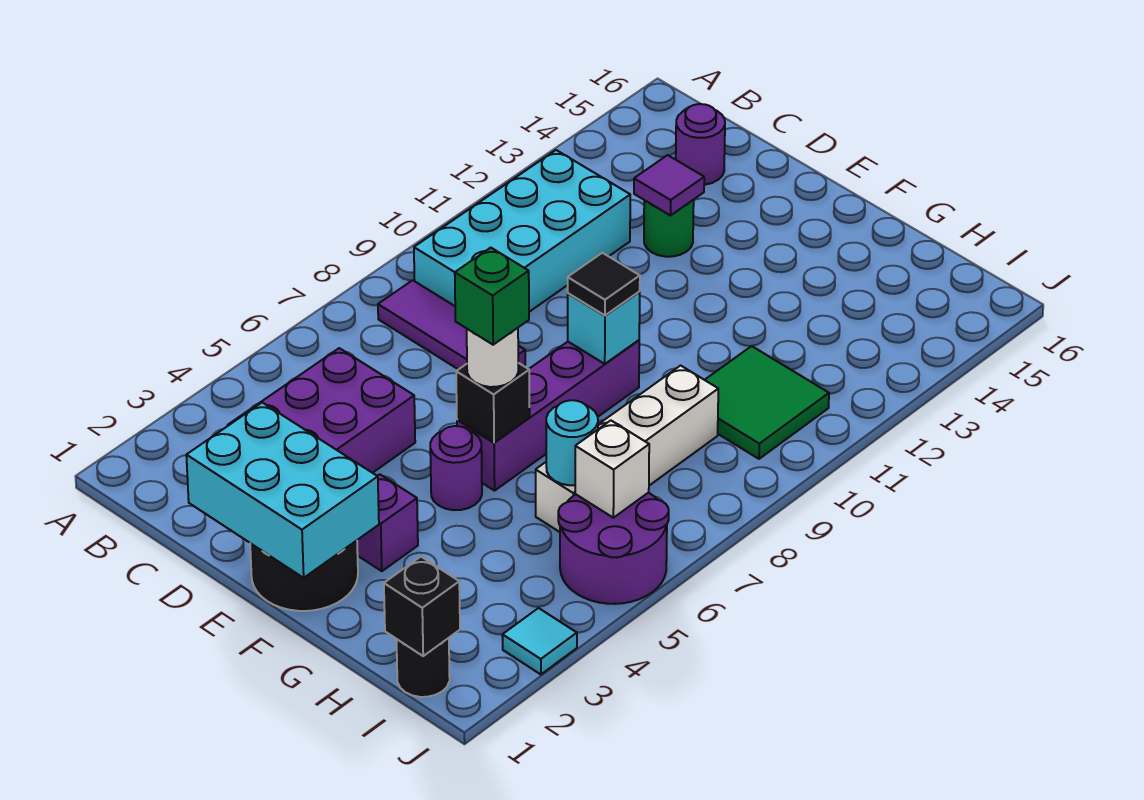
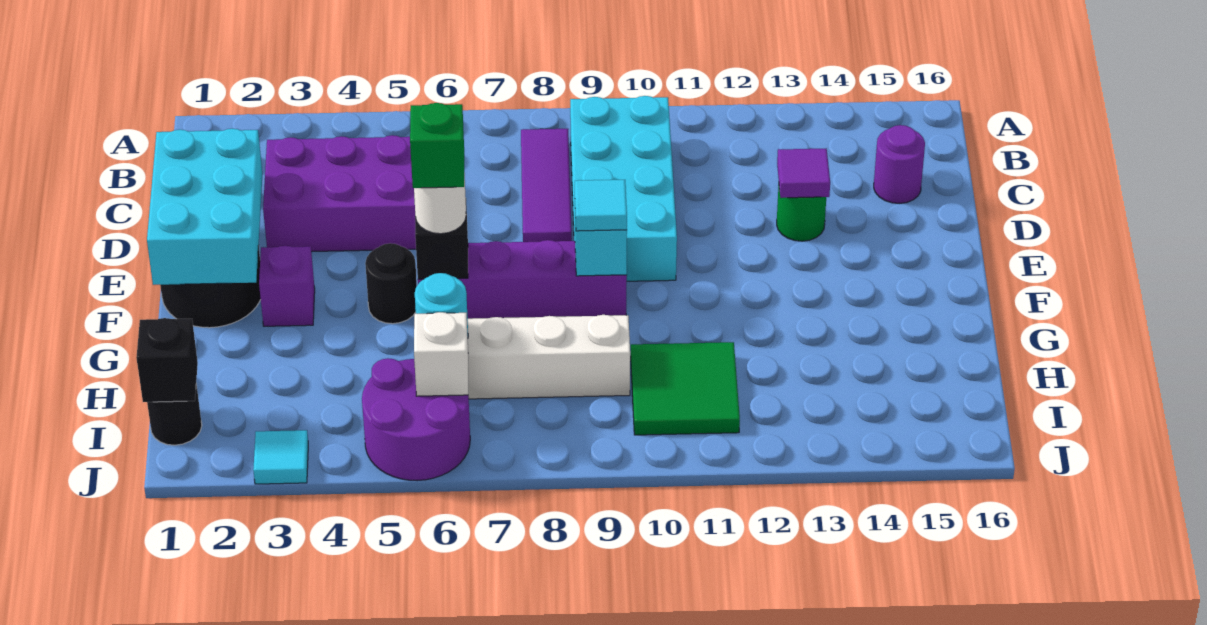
cyan brick B9:C12 level 1 -> cyan brick B9:E10 level 1
purple round brick F5 level 1 -> black round brick F5 level 1
black tile F9 level 3 -> cyan tile F9 level 3

